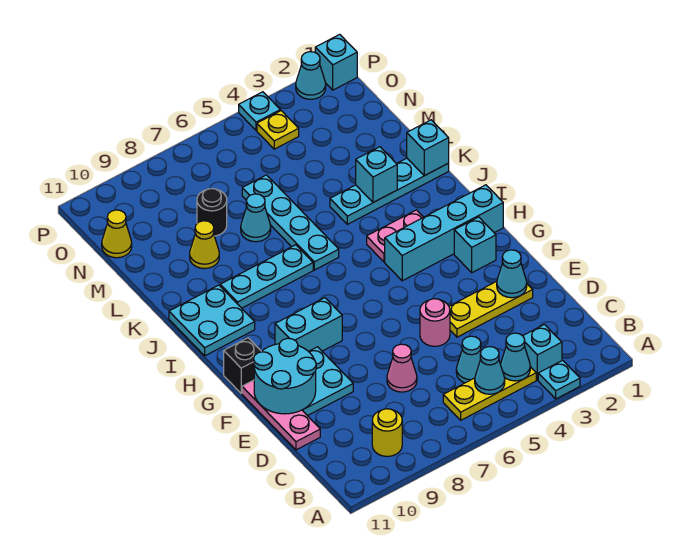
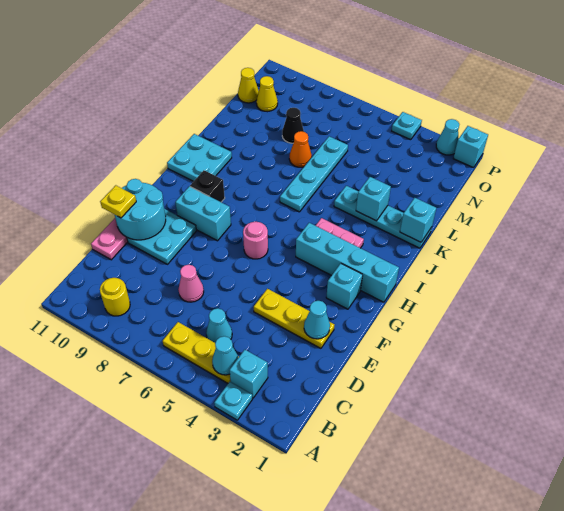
cyan cone B5 level 2 -> none
pink round brick E5 level 1 -> pink round brick G6 level 1
black brick G11 level 1 -> black brick H9 level 1
cyan plate J7:J9 level 1 -> none
cyan cone L7 level 1 -> orange cone L7 level 1
yellow cone L9 level 1 -> yellow cone N10 level 1
black round brick M8 level 1 -> black cone M8 level 1
yellow plate O4 level 1 -> yellow plate E11 level 3

